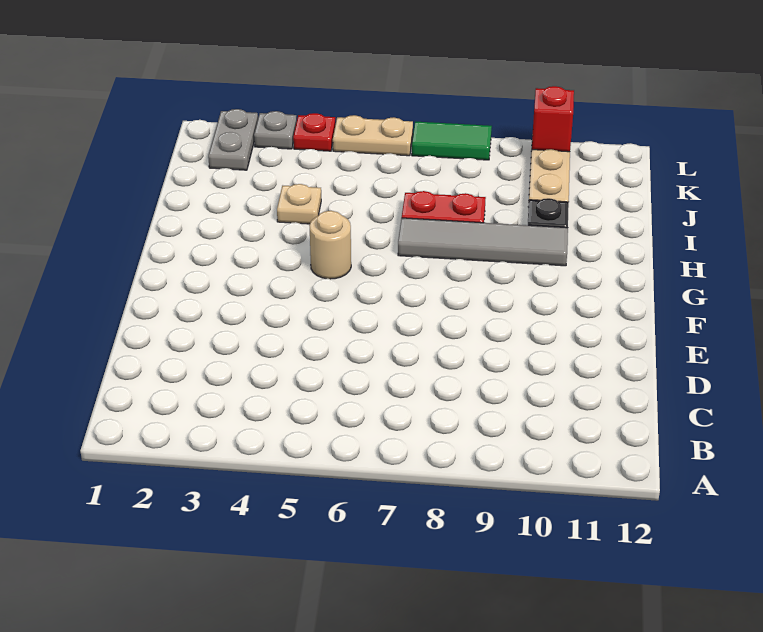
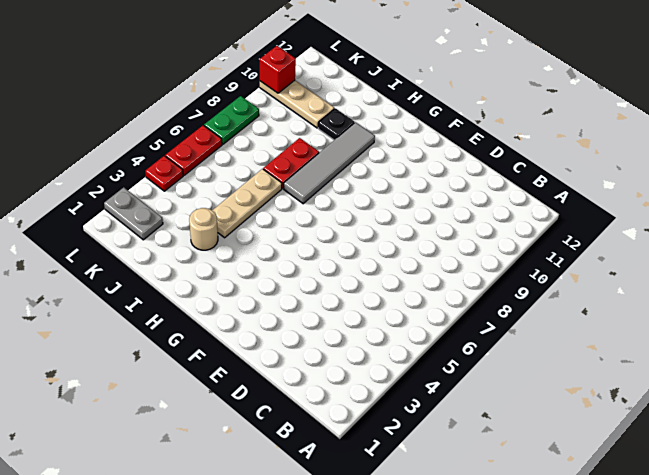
tan round brick G5 level 1 -> tan round brick I3 level 1
tan plate I4 level 1 -> tan plate I4:I6 level 1
grey plate L3 level 1 -> none
tan plate L5:L6 level 1 -> red plate L5:L6 level 1
green tile L7:L8 level 1 -> green plate L7:L8 level 1

